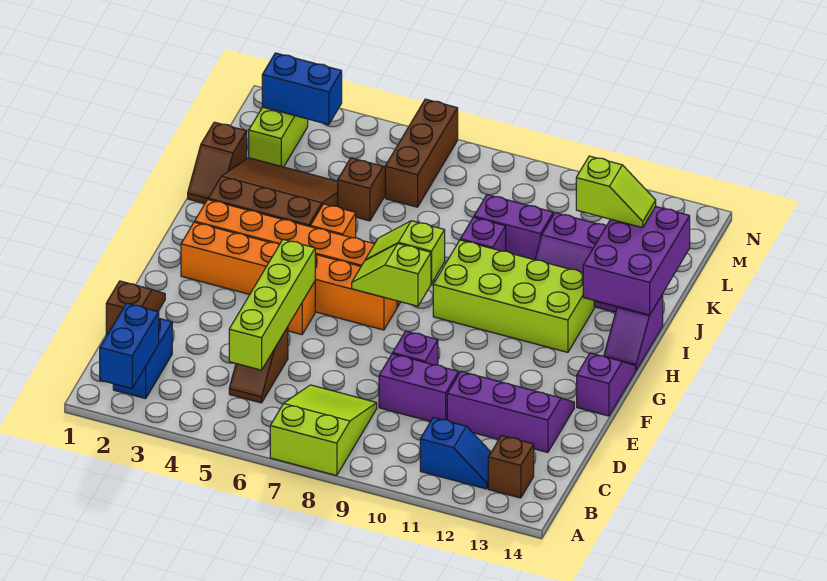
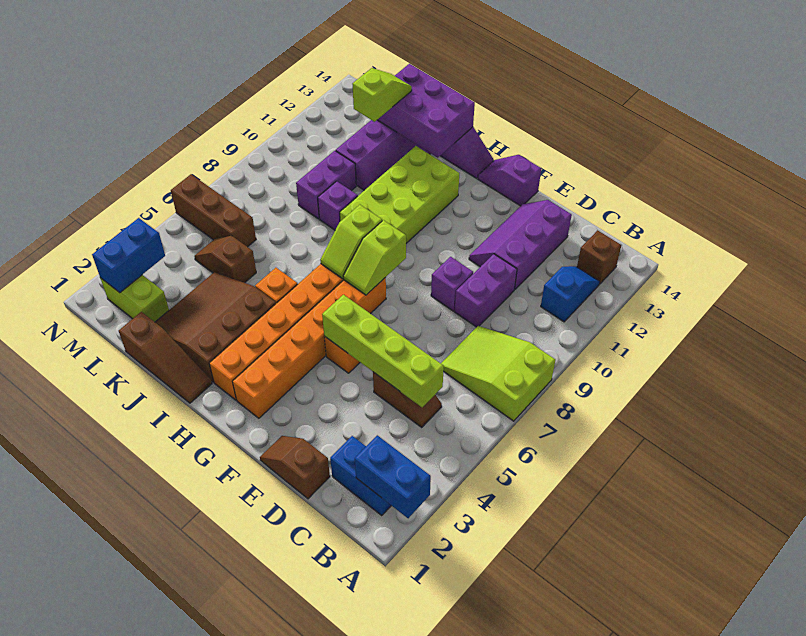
brown slope J1:K1 level 1 top K -> brown slope I1:K1 level 1 top K

